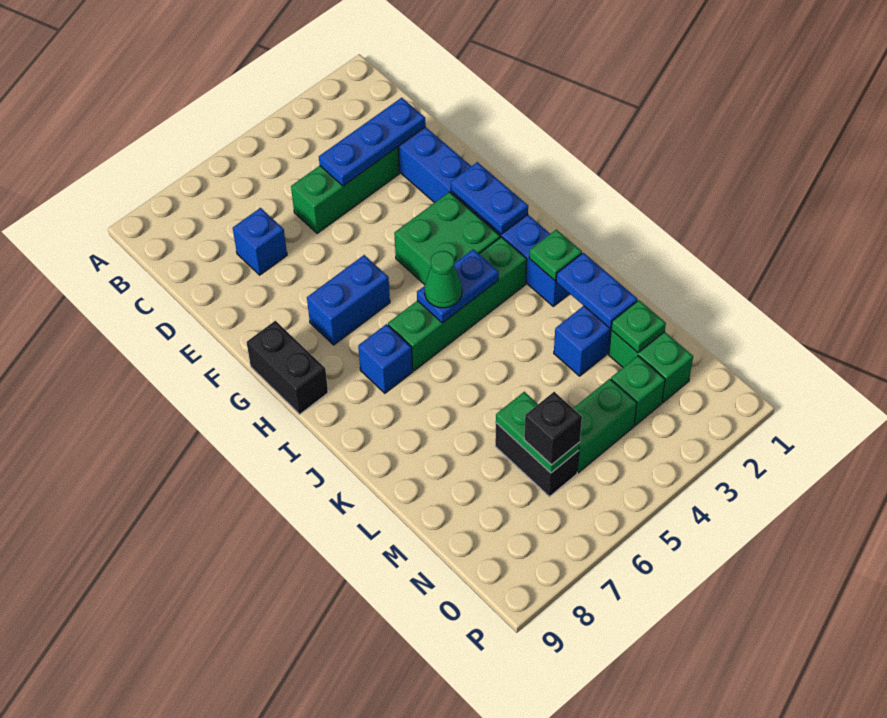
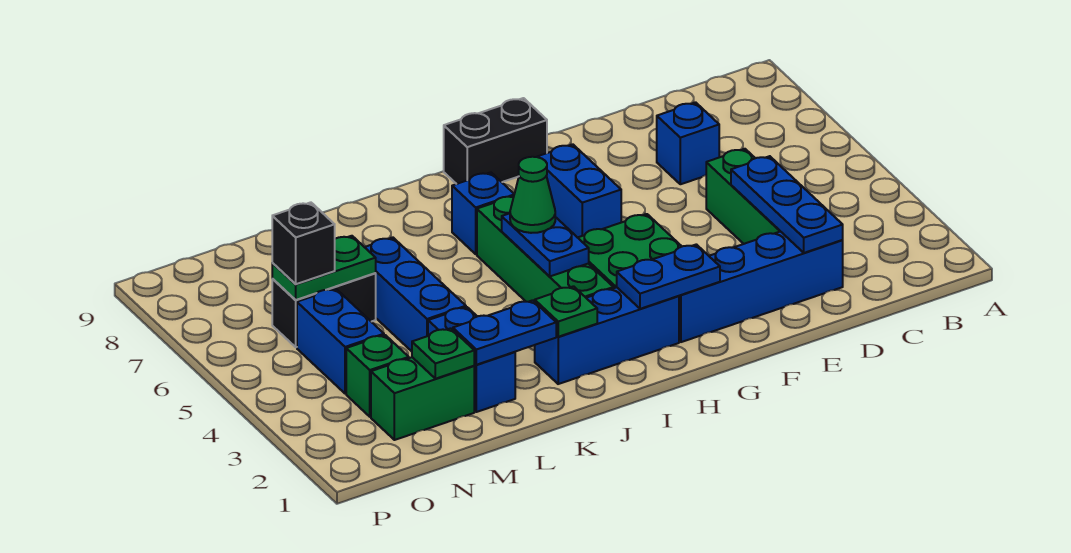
none -> blue brick L4:L6 level 1
green brick N4:N5 level 1 -> blue brick N4:N5 level 1

